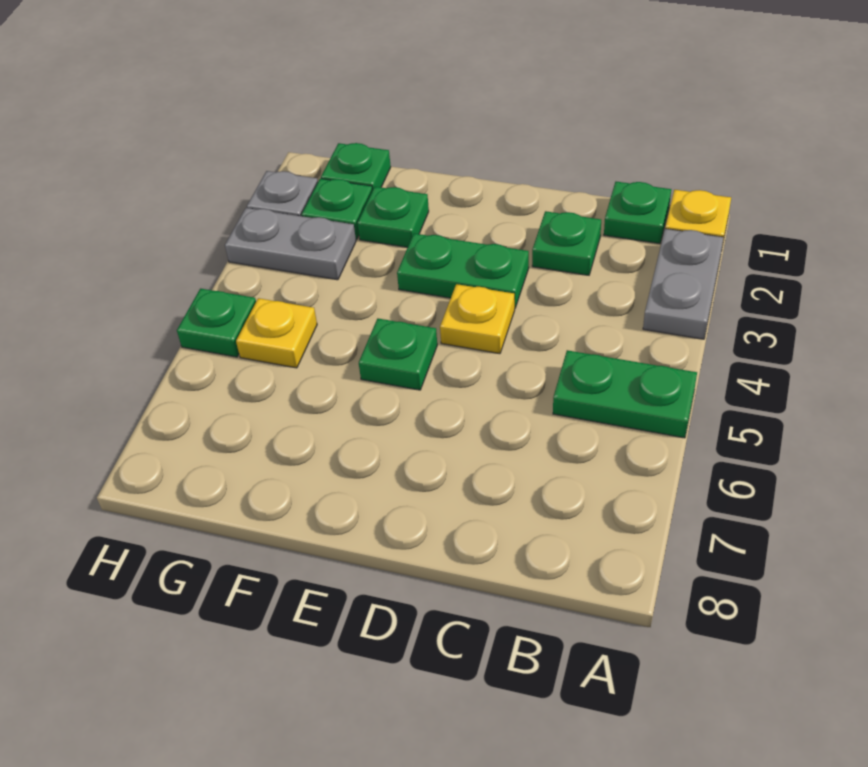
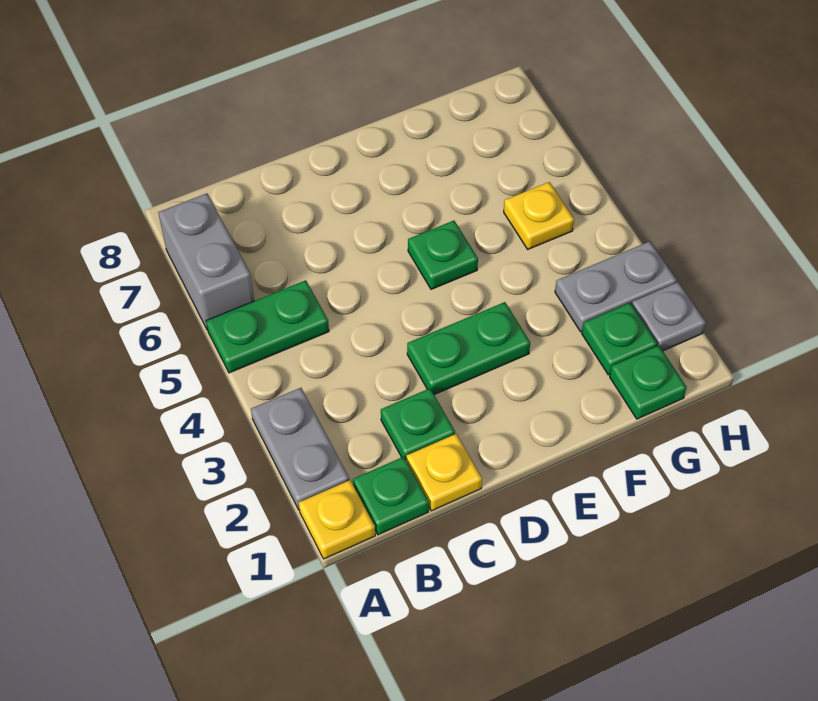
none -> grey brick A6:A7 level 1
yellow plate D4 level 1 -> yellow plate C1 level 1
green plate F2 level 1 -> none
green plate H5 level 1 -> none

